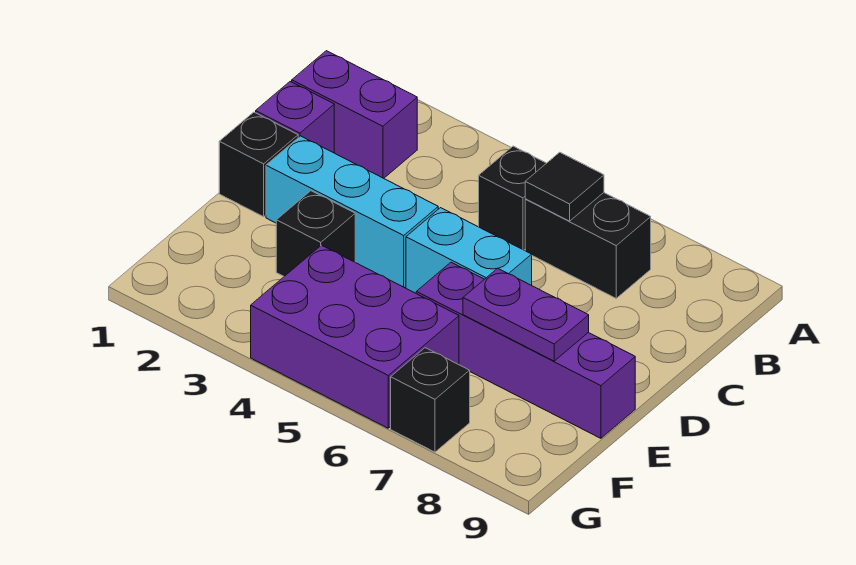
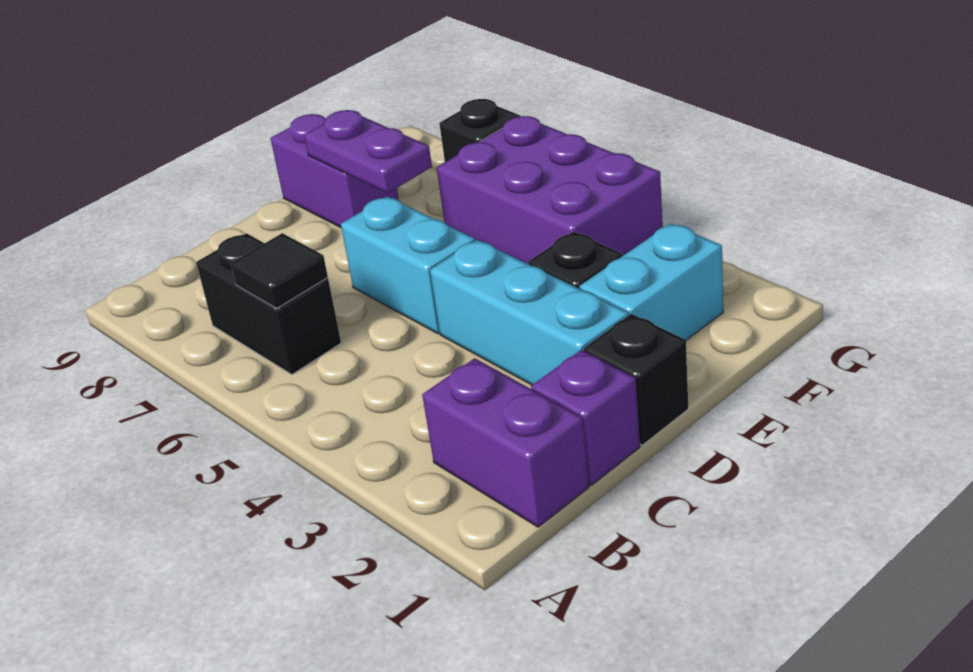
black brick B5 level 1 -> none
none -> cyan brick E2:F2 level 1
purple brick E6:E9 level 1 -> purple brick E8:E9 level 1

